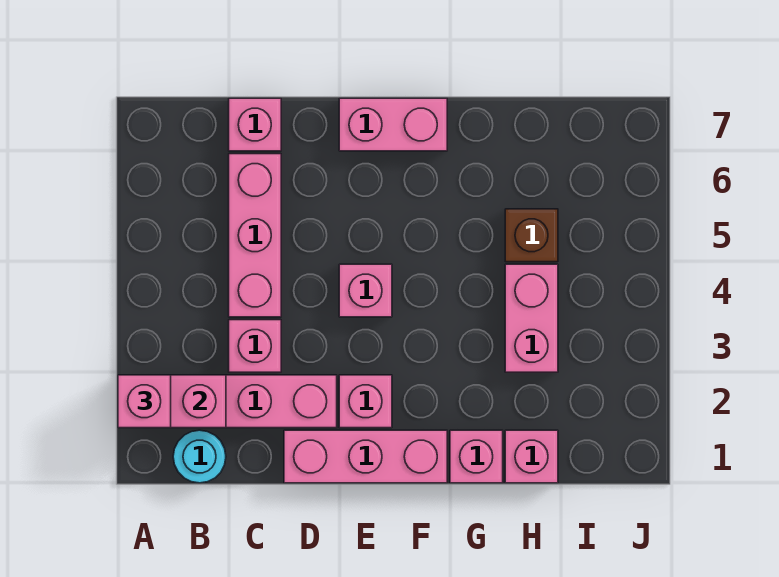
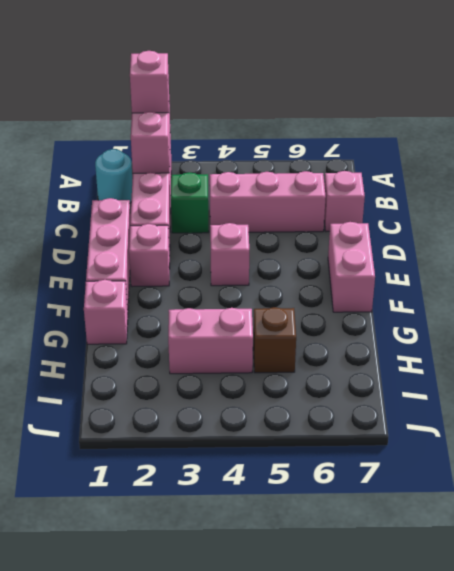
pink brick C3 level 1 -> green brick C3 level 1
pink brick H1 level 1 -> none

